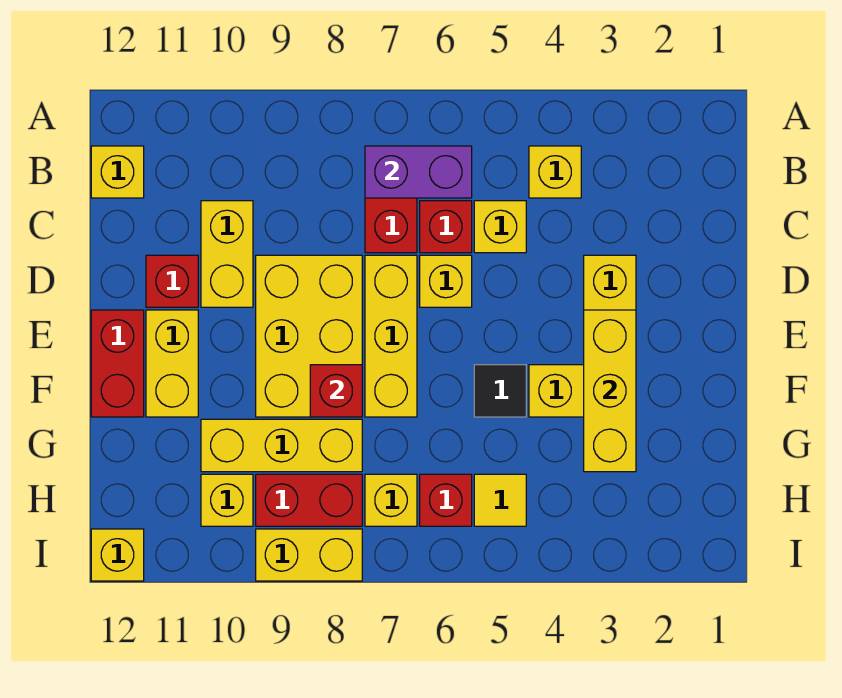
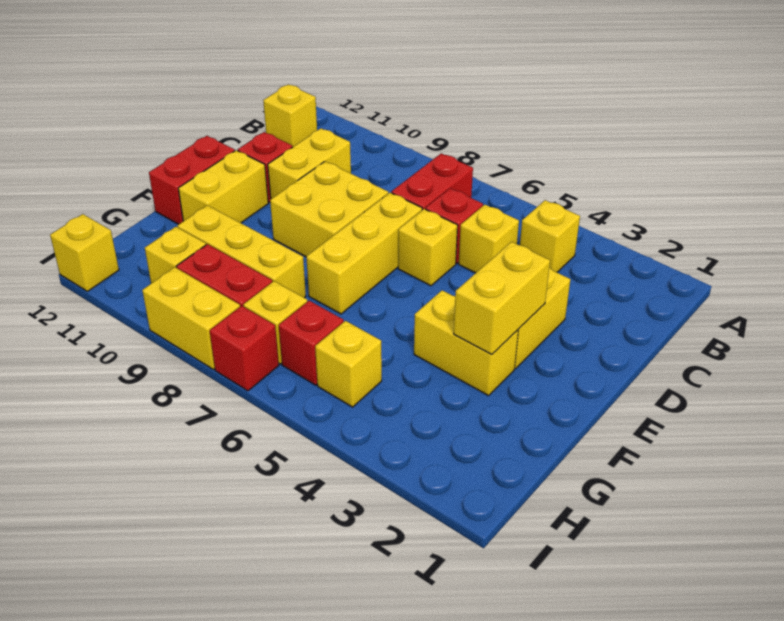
purple brick B6:B7 level 2 -> none
yellow brick D8:F9 level 1 -> yellow brick D8:E9 level 1
yellow brick E3:G3 level 2 -> yellow brick E3:F3 level 2
black tile F5 level 1 -> none
red brick F8 level 2 -> red brick I7 level 1
yellow tile H5 level 1 -> yellow brick H5 level 1

